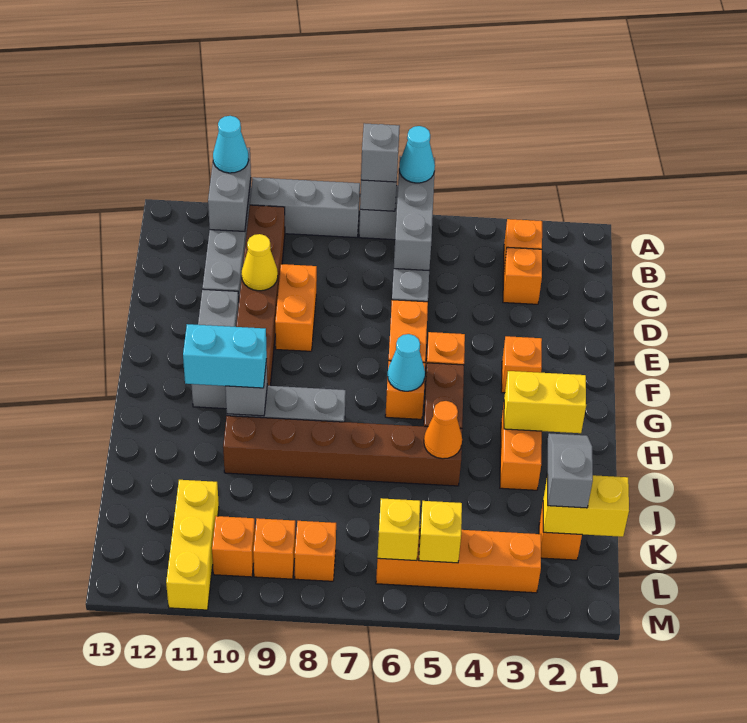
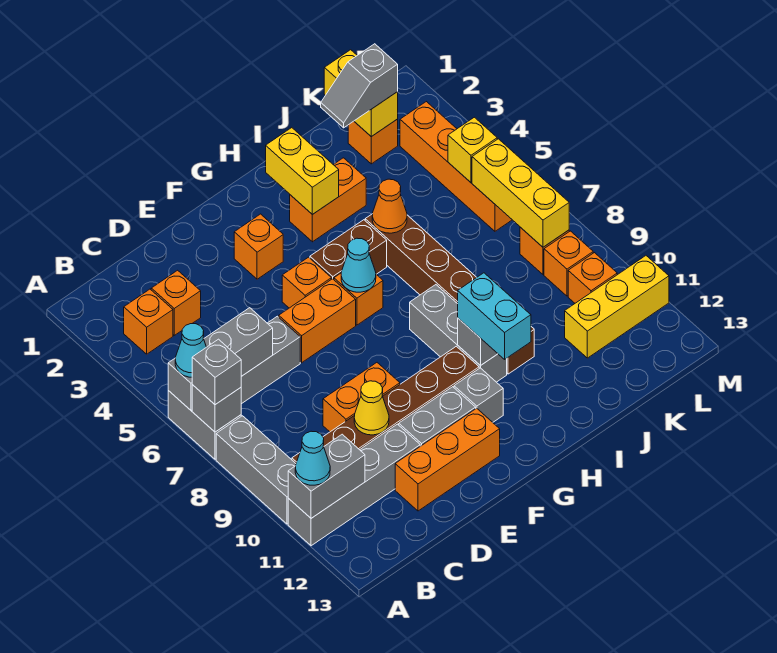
none -> orange brick D12:F12 level 1
yellow brick L6 level 2 -> yellow brick L6:L8 level 2

